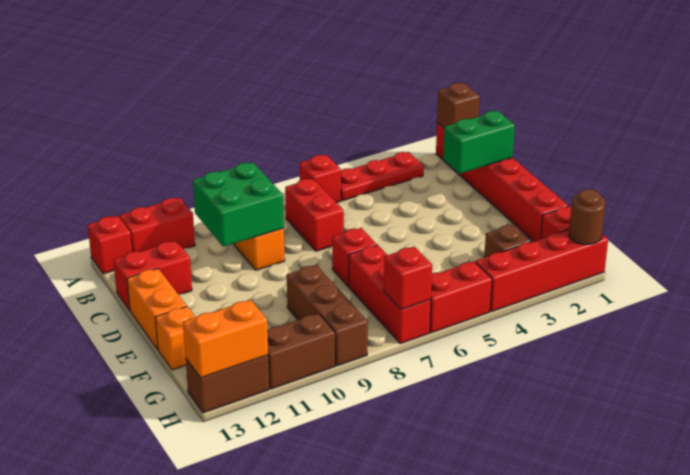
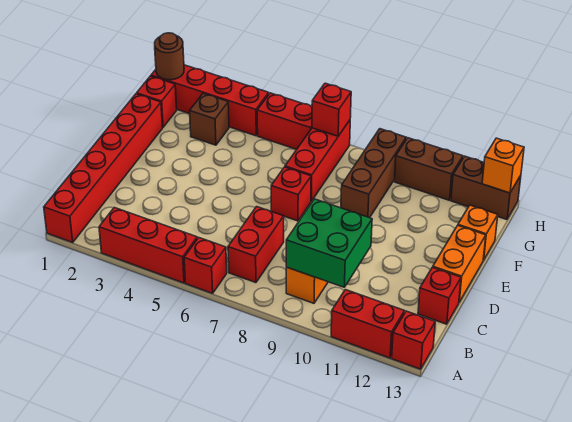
brown brick A1 level 2 -> none
red plate A3:A5 level 1 -> red brick A3:A5 level 1
green brick C1:C2 level 2 -> none
red brick C12:C13 level 1 -> red brick C13 level 1
orange brick H12:H13 level 2 -> orange brick H13 level 2

